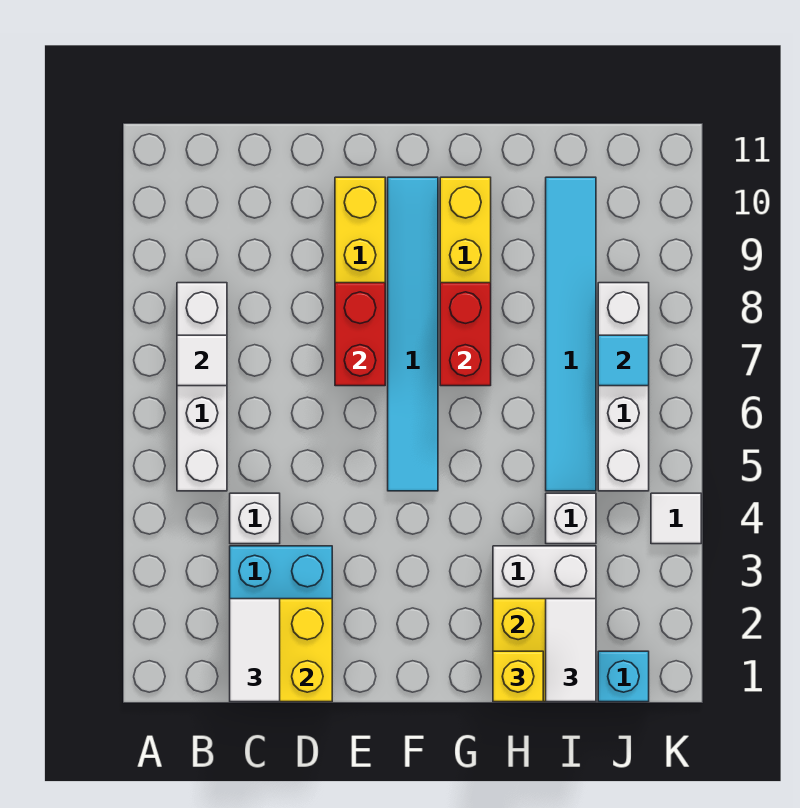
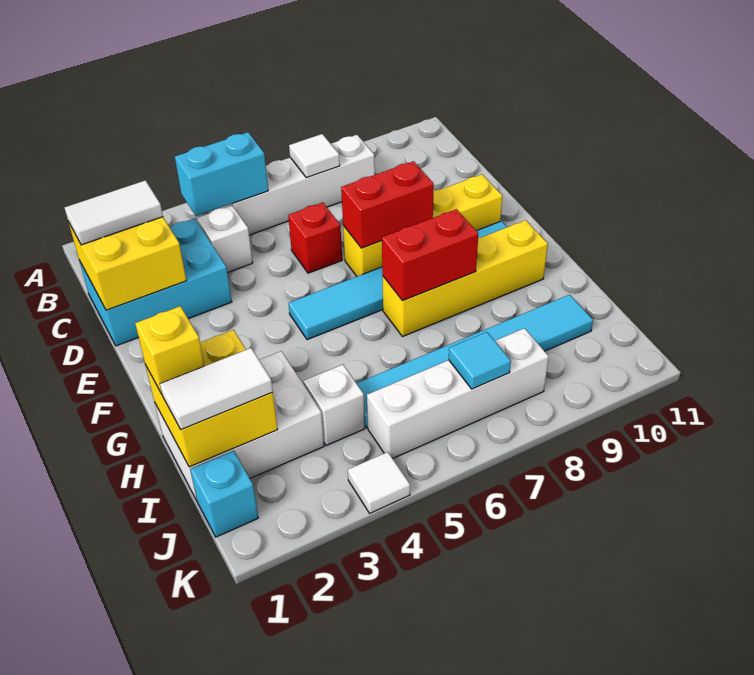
none -> cyan brick B4:B5 level 2
none -> red brick D6 level 1

